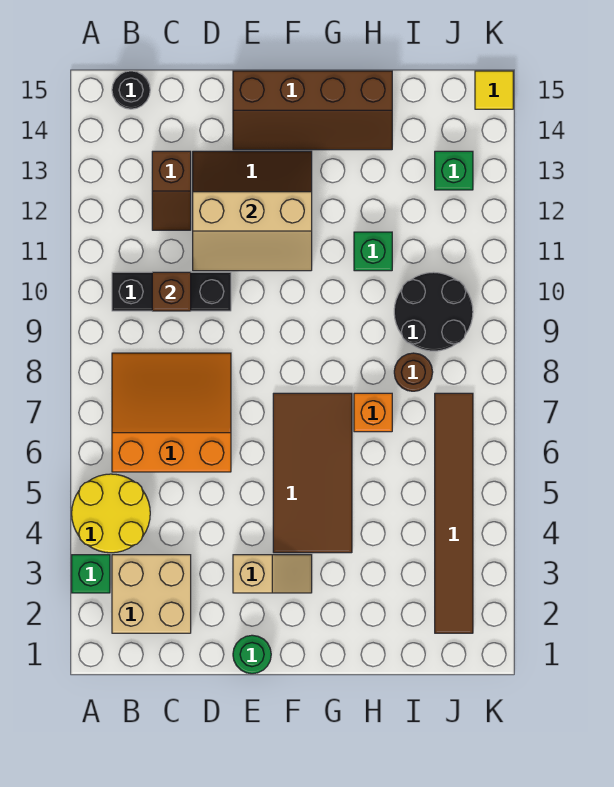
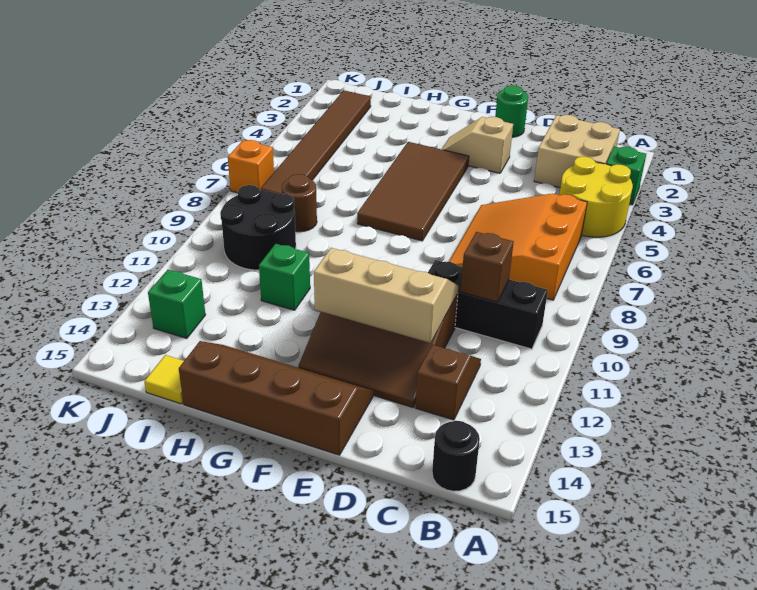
orange slope B6:D8 level 1 top 6 -> orange slope B6:D8 level 1 top B
orange brick H7 level 1 -> orange brick K7 level 1
yellow tile K15 level 1 -> yellow tile I15 level 1

